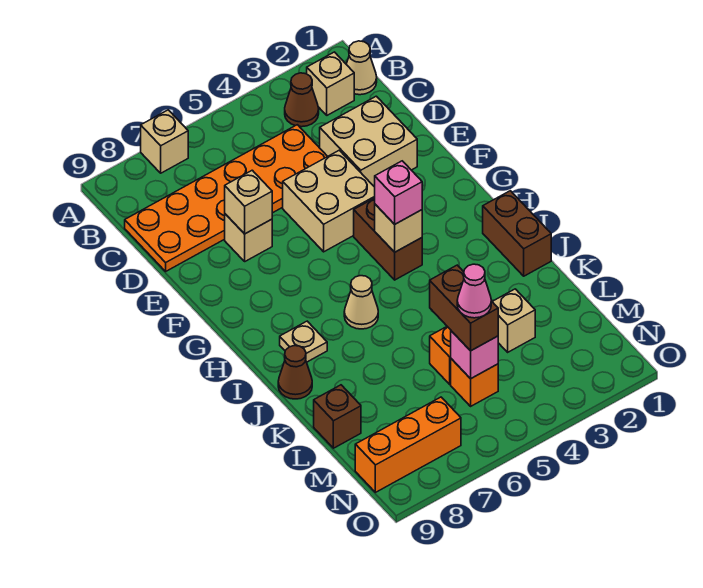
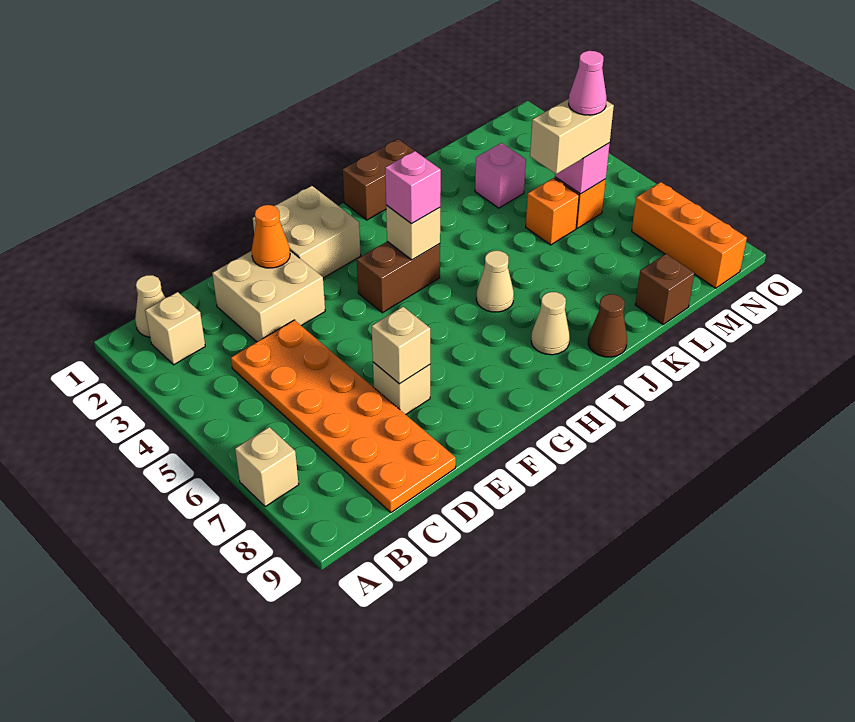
brown cone B3 level 1 -> none
none -> orange cone E2 level 2
tan brick E4:F5 level 1 -> tan brick F1:G2 level 1
tan plate I8 level 1 -> tan cone I8 level 1
tan brick L3 level 1 -> pink brick L3 level 1
brown brick L5:M5 level 3 -> tan brick L5:M5 level 3

